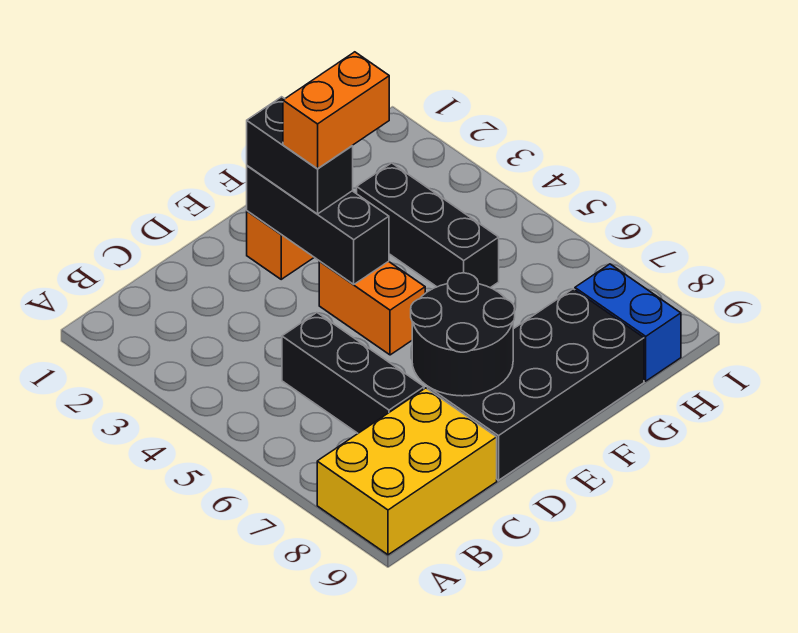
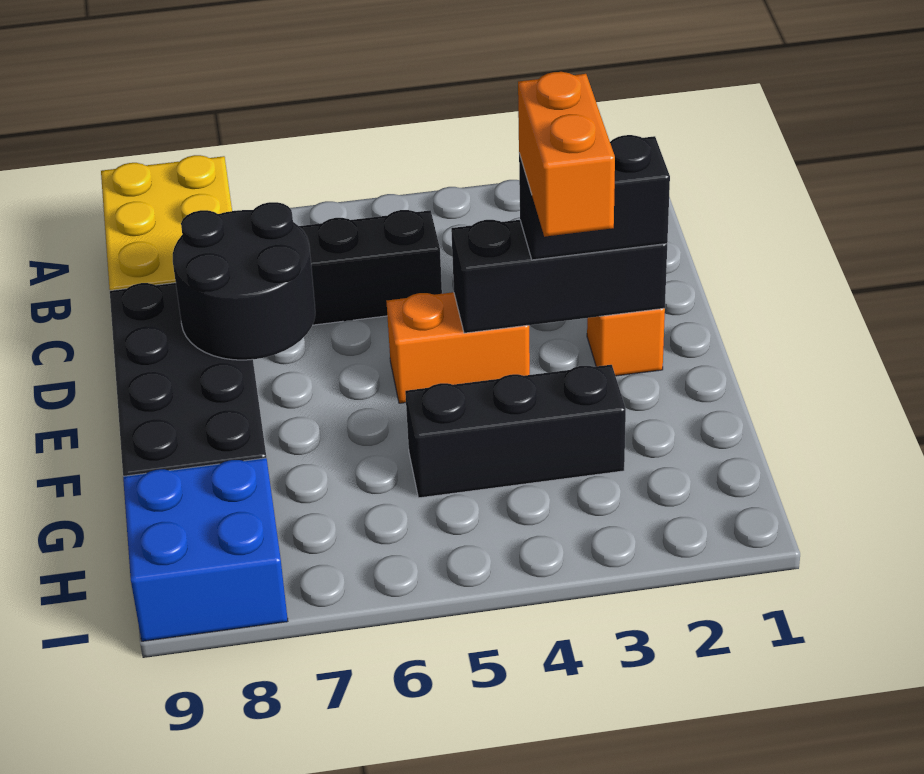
blue brick H8:H9 level 1 -> blue brick H8:I9 level 1

